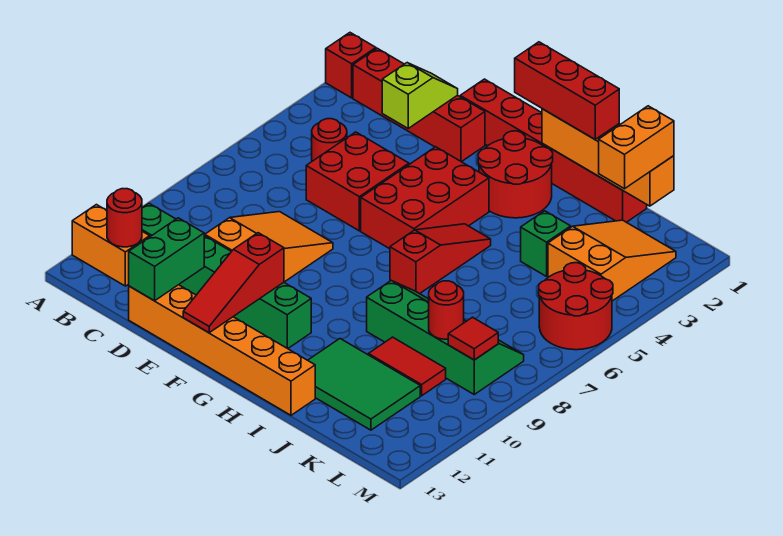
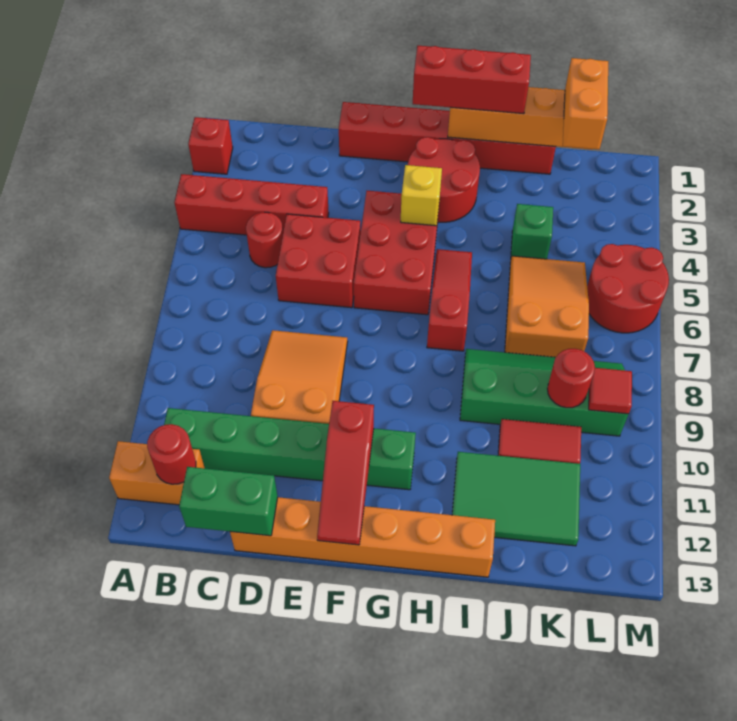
red brick B2:E2 level 1 -> red brick A4:D4 level 1
lime slope D2:D3 level 2 top 3 -> none
green brick D12:D13 level 2 -> green brick C13:D13 level 2
none -> yellow brick G4 level 2
orange slope K2:L4 level 1 top 4 -> orange slope J5:K7 level 1 top 7

